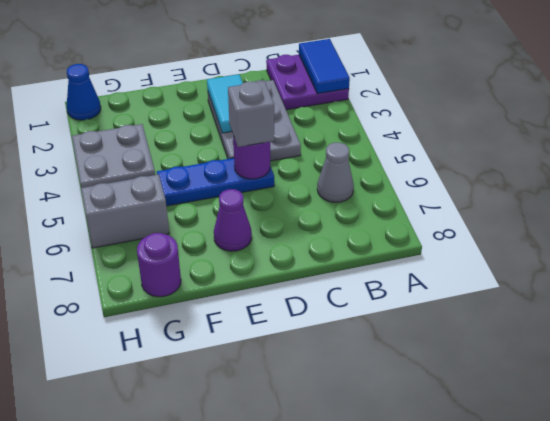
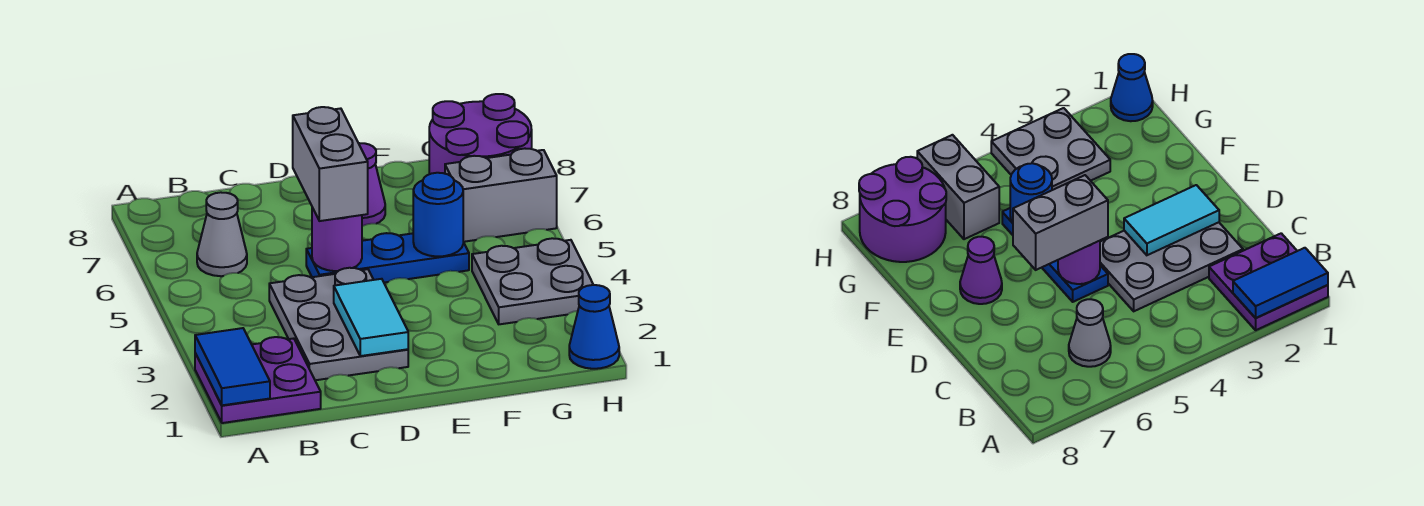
grey brick D5 level 3 -> grey brick D5:D6 level 3
none -> blue round brick F5 level 2
purple round brick G8 level 1 -> purple round brick G7:H8 level 1

